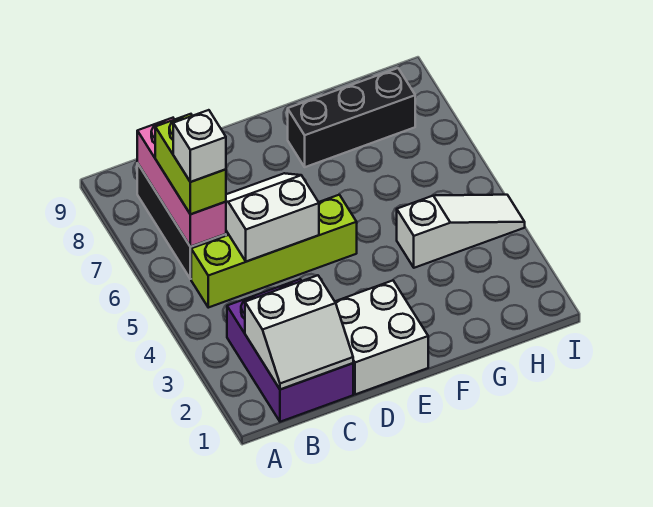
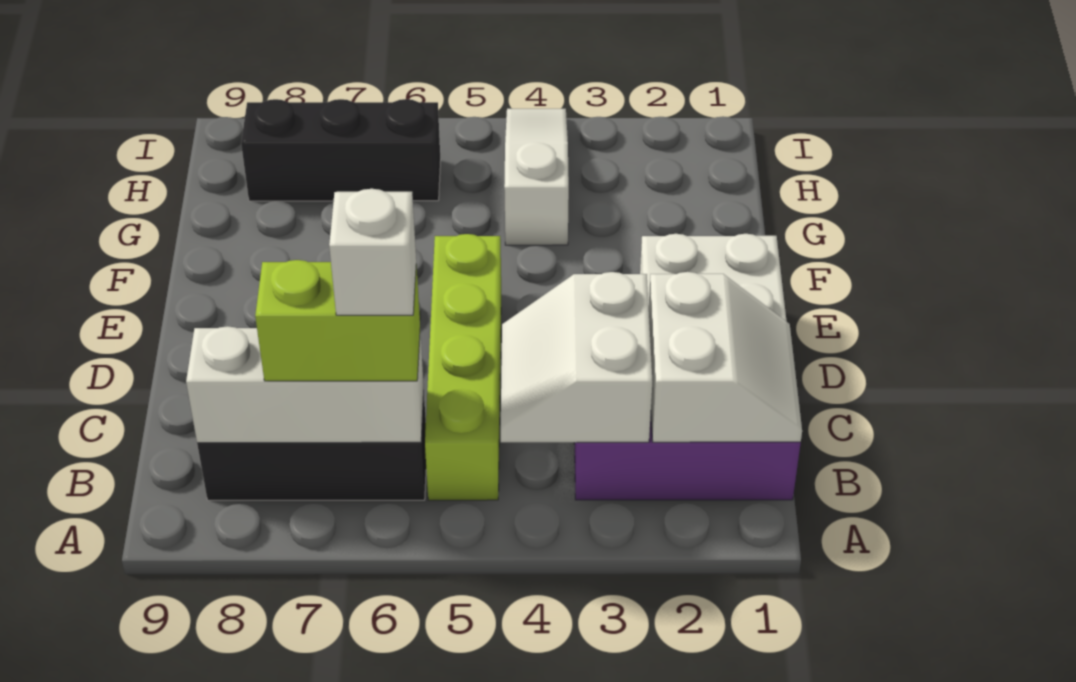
pink brick B6:B8 level 2 -> white brick B6:B8 level 2
white slope C5:D6 level 2 top 5 -> white slope B3:C4 level 2 top 3
black brick F8:H8 level 1 -> black brick H6:H8 level 1

